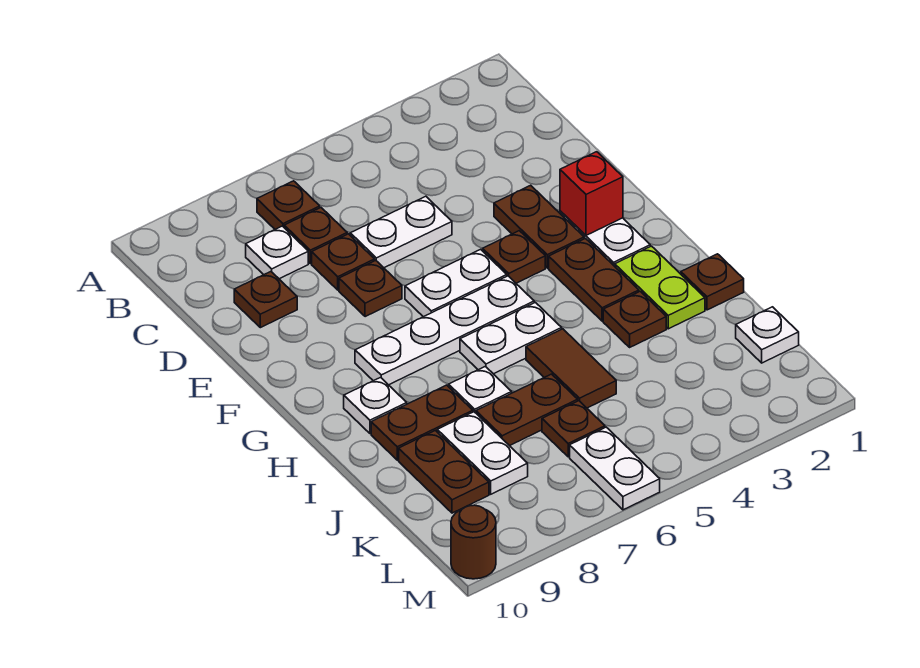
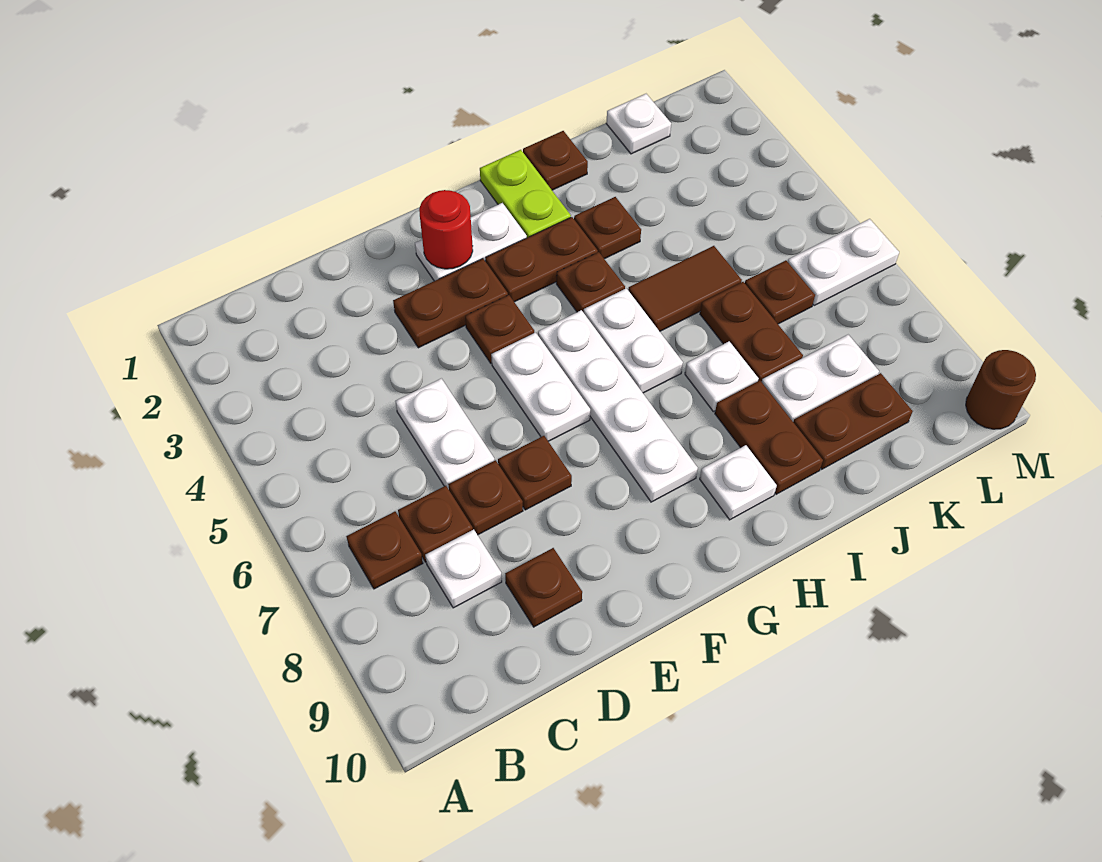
red brick F2 level 2 -> red round brick F2 level 2
lime plate H2:I2 level 1 -> lime plate H1:H2 level 1
none -> brown plate H4 level 1

